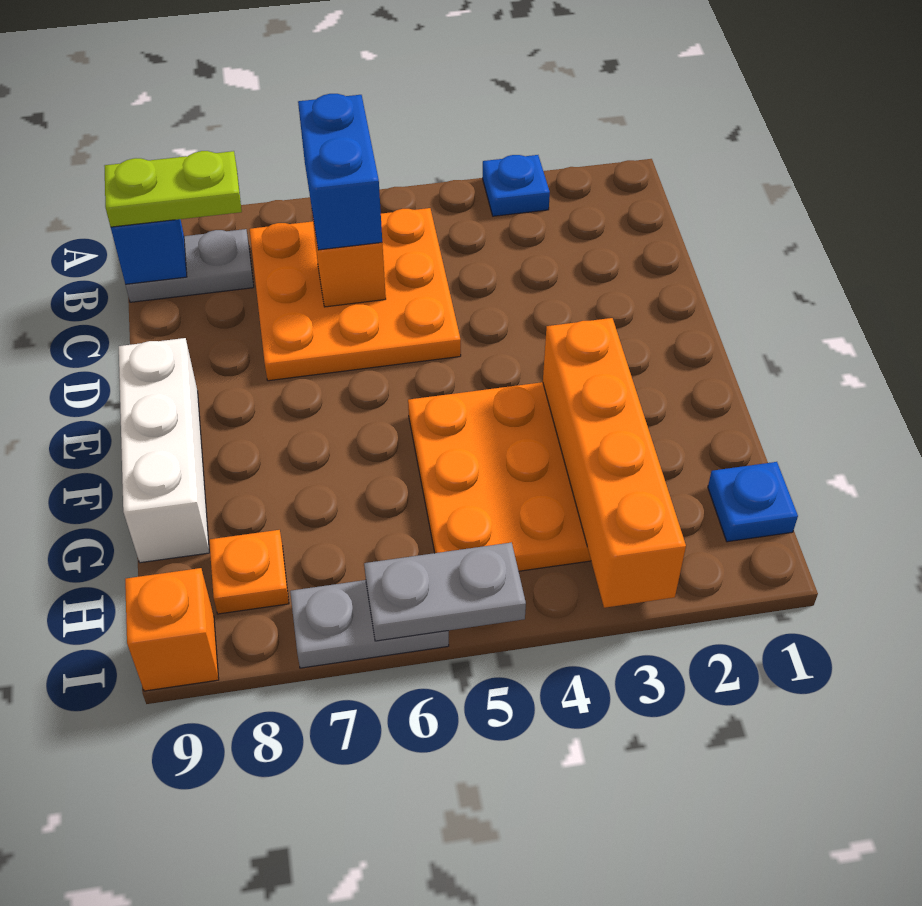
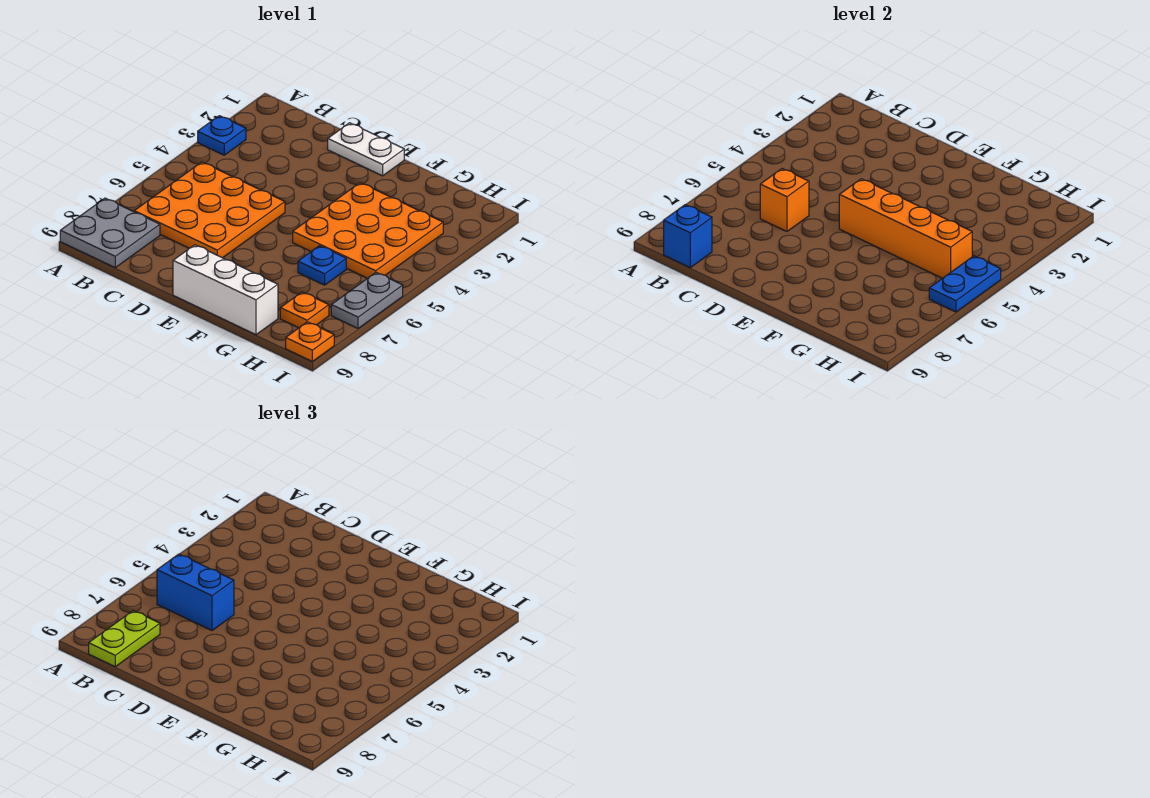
grey plate B8:B9 level 1 -> grey plate A8:B9 level 1
none -> white plate D1:E1 level 1
orange brick F3:I3 level 2 -> orange brick E5:H5 level 2
blue plate H1 level 1 -> blue plate G6 level 1
grey plate I5:I6 level 2 -> blue plate I5:I6 level 2
orange brick I9 level 1 -> orange plate I9 level 1

